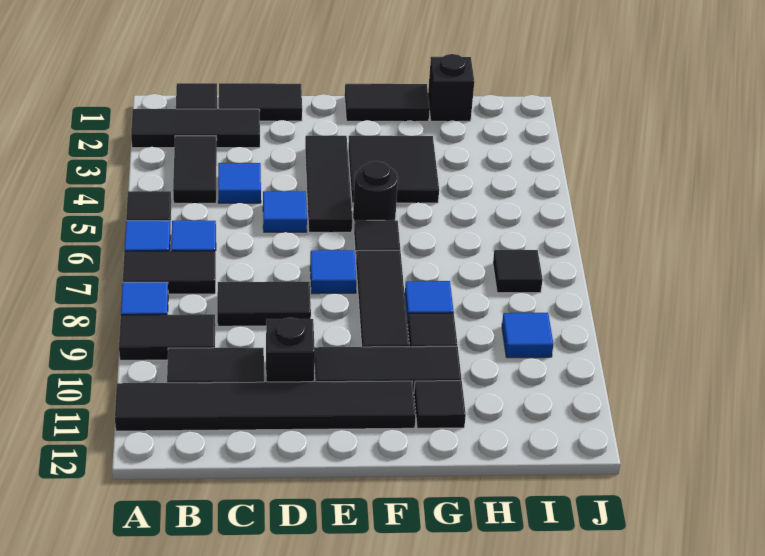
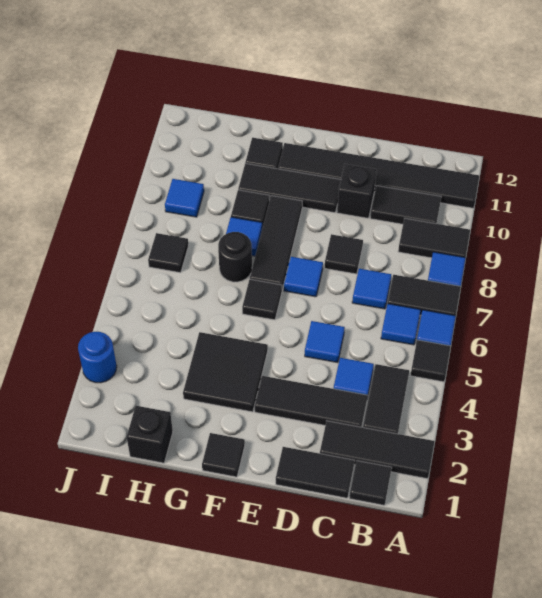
none -> blue tile C7 level 1
black tile C8:D8 level 1 -> black tile D8 level 1
black tile E3:E5 level 1 -> black tile C3:E3 level 1
black tile F1:G1 level 1 -> black tile F1 level 1
black round brick F5 level 1 -> black round brick G7 level 1
none -> blue round brick J3 level 1

